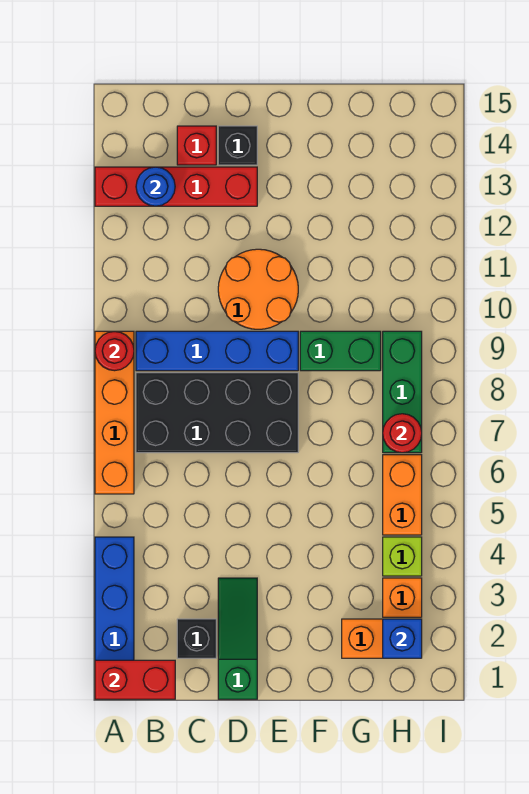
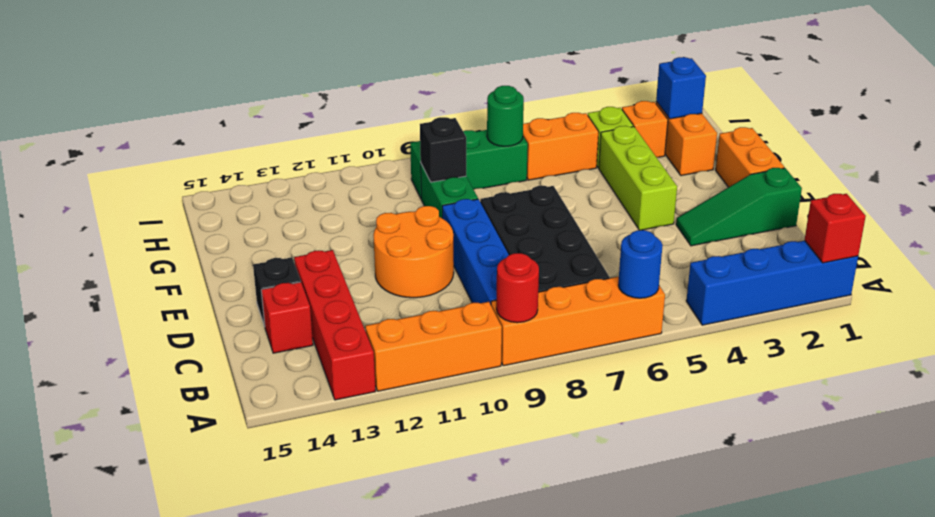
red brick A1:B1 level 2 -> red brick A1 level 2
none -> orange brick A10:A12 level 1
blue round brick B13 level 2 -> blue round brick A6 level 2
black brick C2 level 1 -> black brick G9 level 2
none -> orange brick E1:F1 level 1
none -> lime brick E4:G4 level 1
red round brick H7 level 2 -> green round brick H7 level 2

